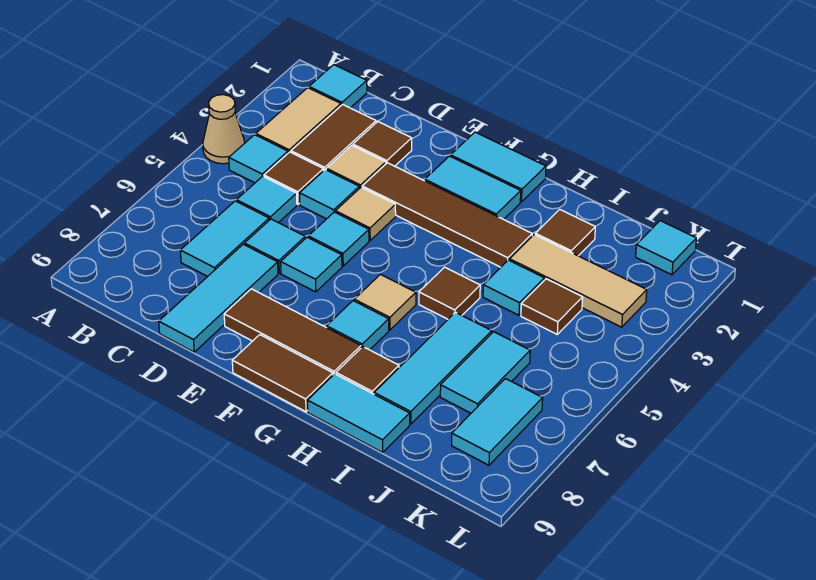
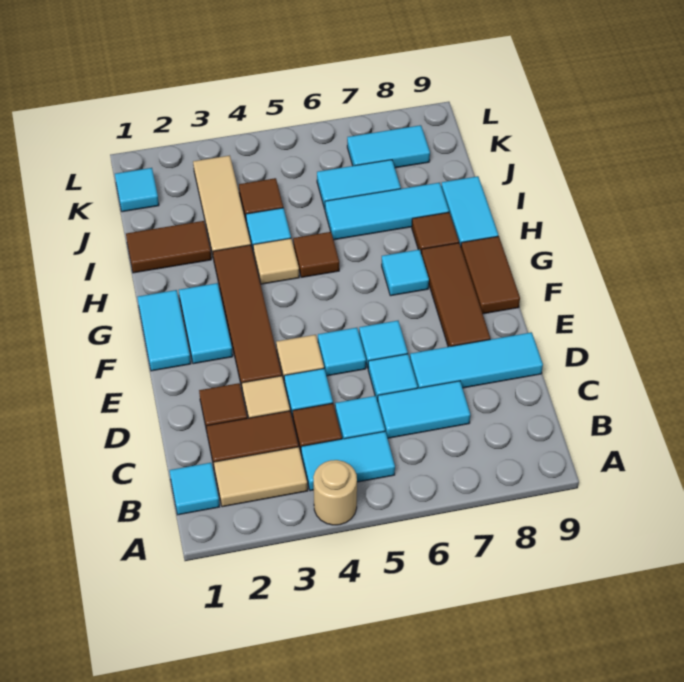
tan cone A4 level 1 -> tan round brick A4 level 1
cyan tile B4 level 1 -> cyan tile B4:B5 level 1
tan tile G6 level 1 -> tan tile H4 level 1
brown tile I2 level 1 -> brown tile I1:I2 level 1

